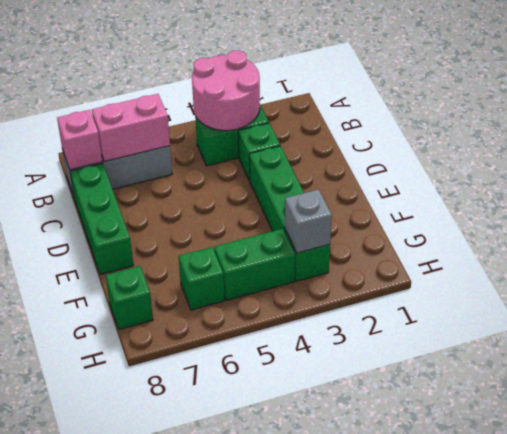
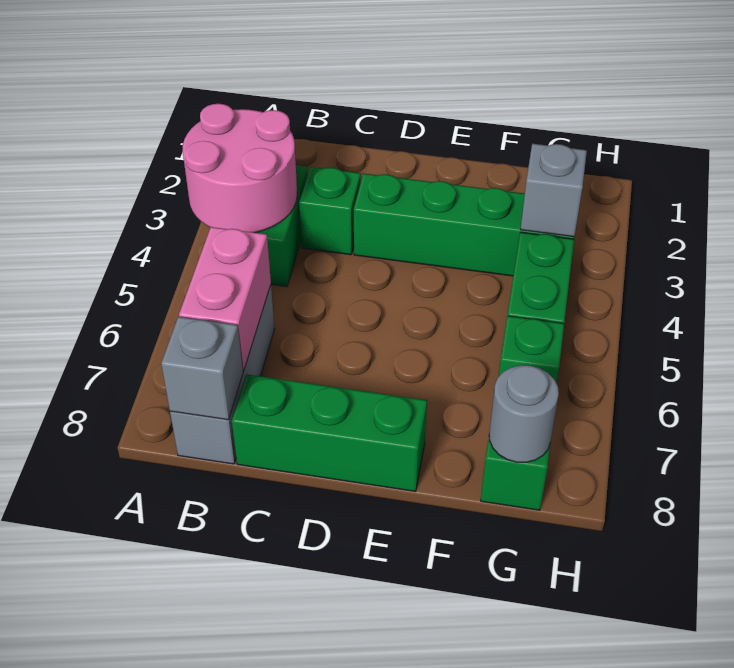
pink brick B8 level 2 -> grey brick B8 level 2
none -> grey round brick G8 level 2

